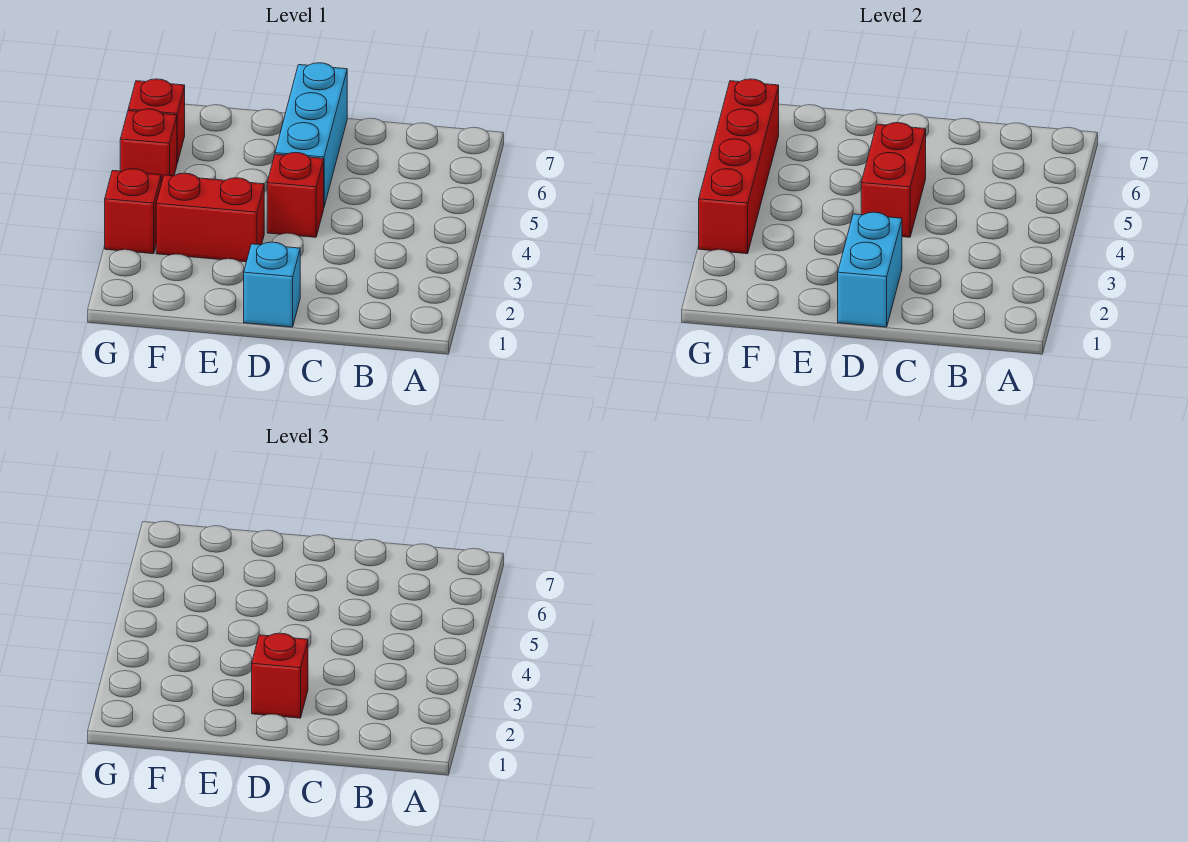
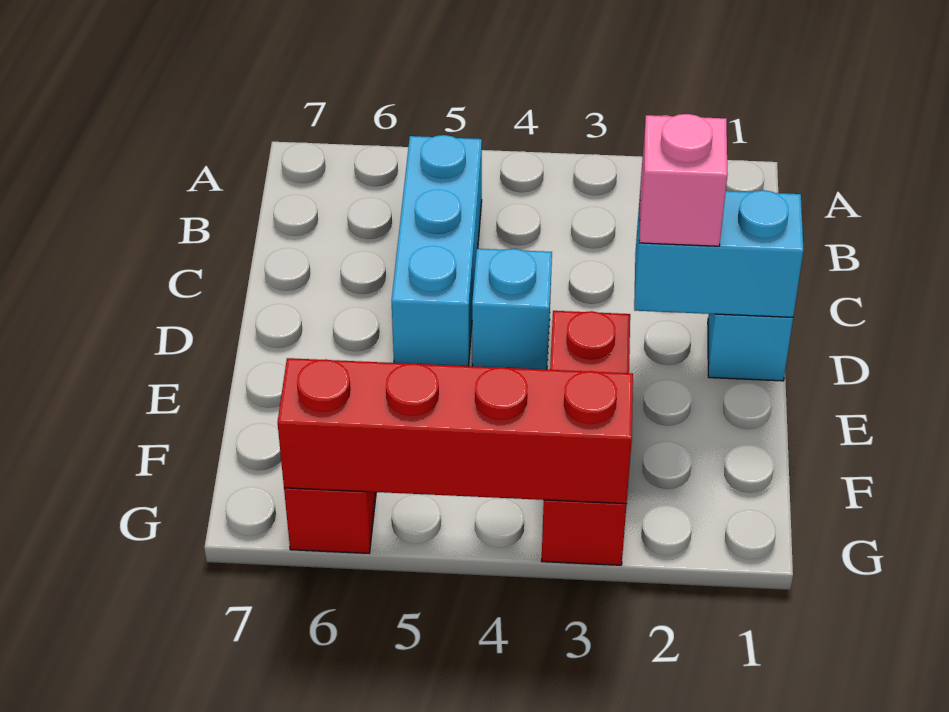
red brick D2 level 3 -> pink brick D2 level 3
red brick D4 level 1 -> cyan brick D4 level 1
red brick D4:D5 level 2 -> none
cyan brick D5:D7 level 1 -> cyan brick B5:D5 level 1
red brick G5 level 1 -> none

